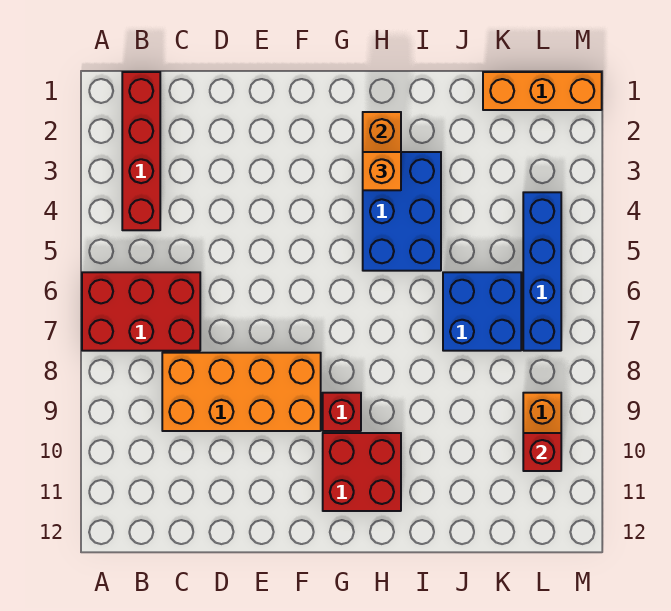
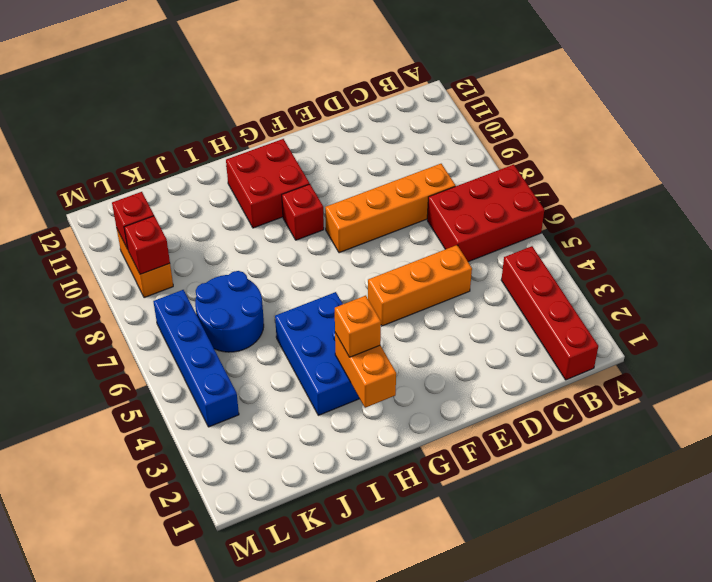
orange brick C8:F9 level 1 -> orange brick C8:F8 level 1
blue brick J6:K7 level 1 -> blue round brick J6:K7 level 1
orange brick K1:M1 level 1 -> orange brick D5:F5 level 1
none -> red brick L9 level 2

